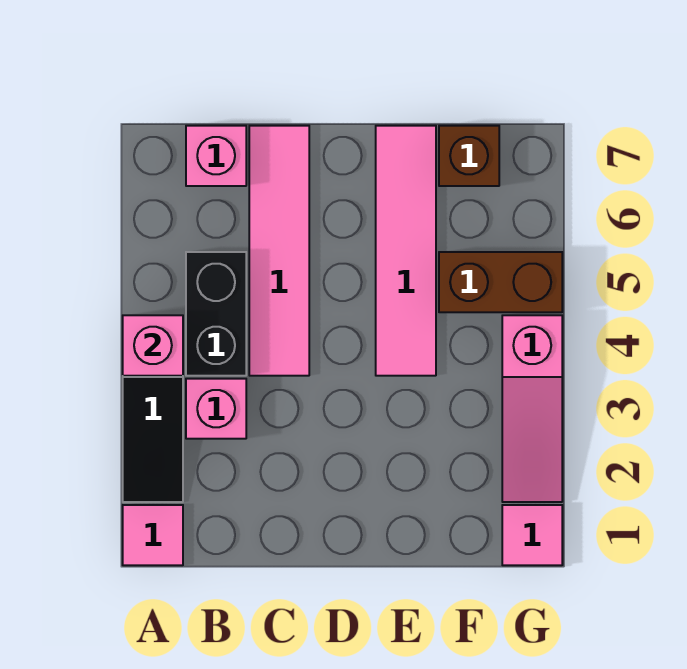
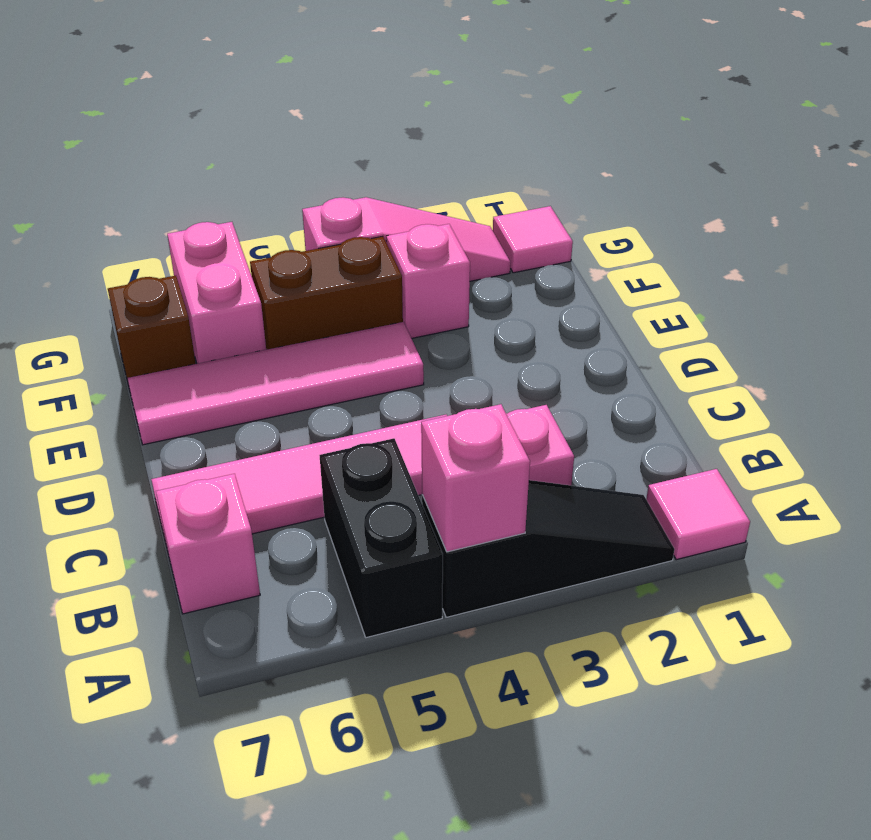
black brick B4:B5 level 1 -> black brick A5:B5 level 1
none -> pink brick F3 level 1
brown brick F5:G5 level 1 -> brown brick F4:F5 level 1
none -> pink brick F6:G6 level 1

